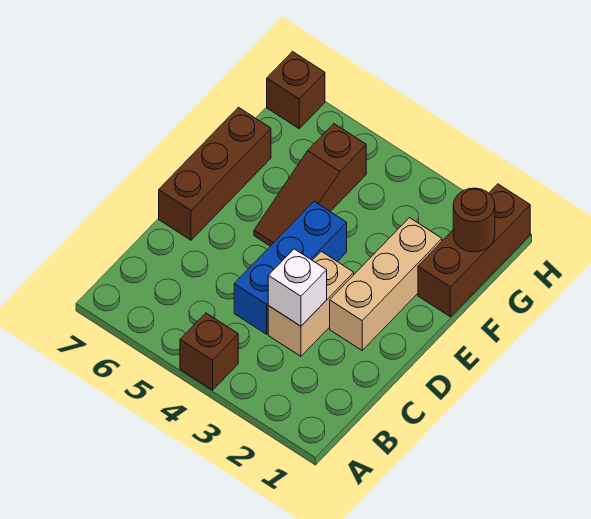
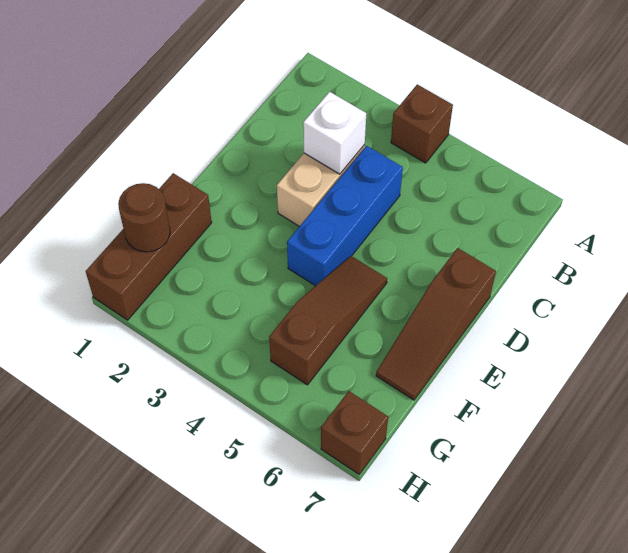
tan brick D2:F2 level 1 -> none
brown brick D7:F7 level 1 -> brown slope D7:F7 level 1 top D

